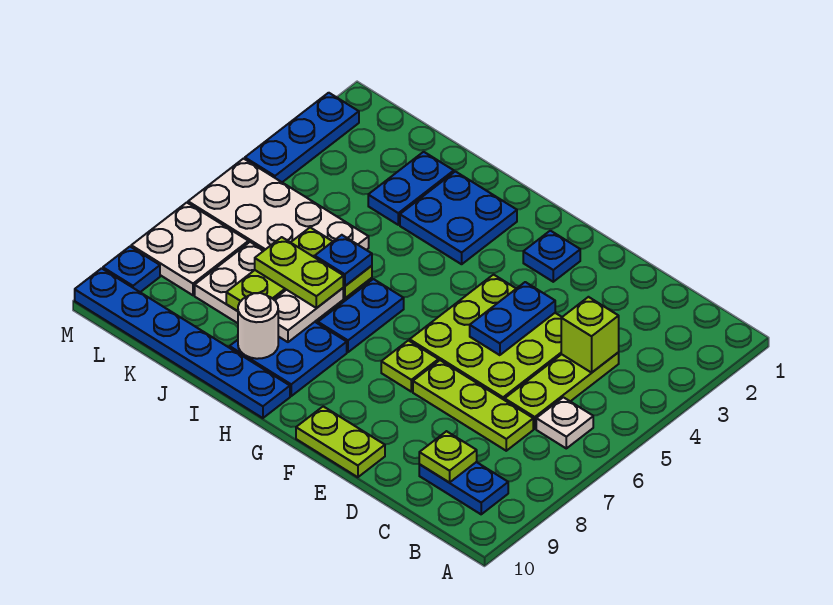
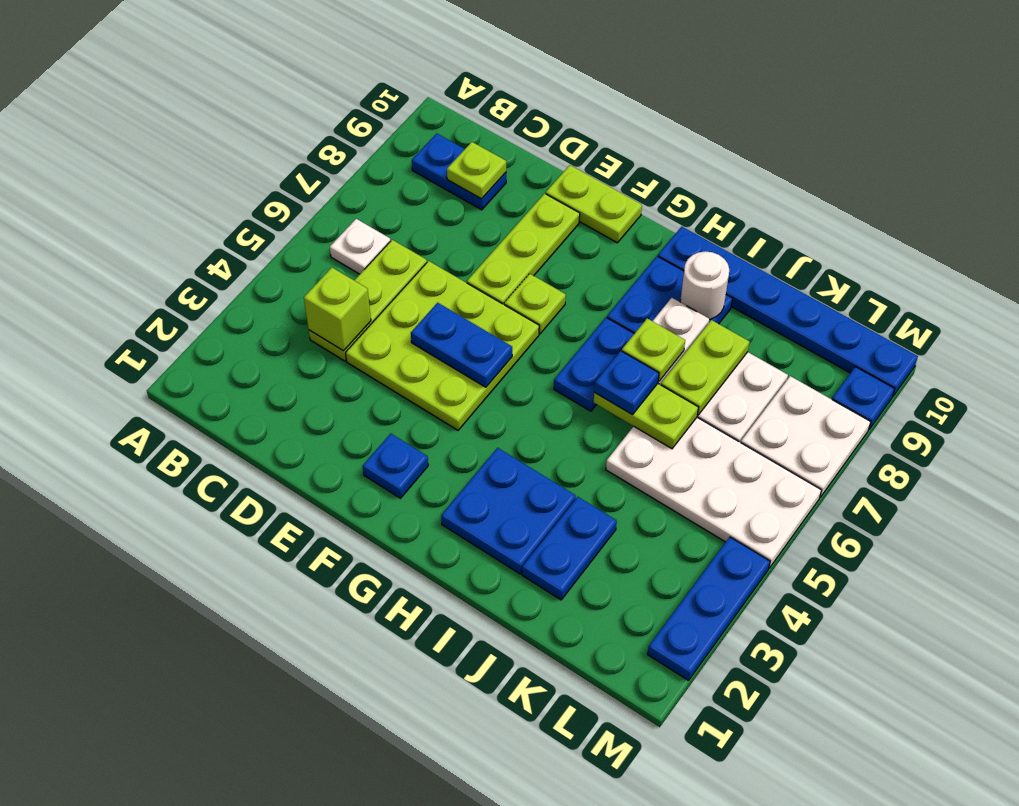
lime plate C7:E7 level 1 -> lime plate E7:E9 level 1
blue plate E4:E5 level 2 -> blue plate E5:F5 level 2
lime plate I7:J7 level 3 -> lime plate I7 level 3

